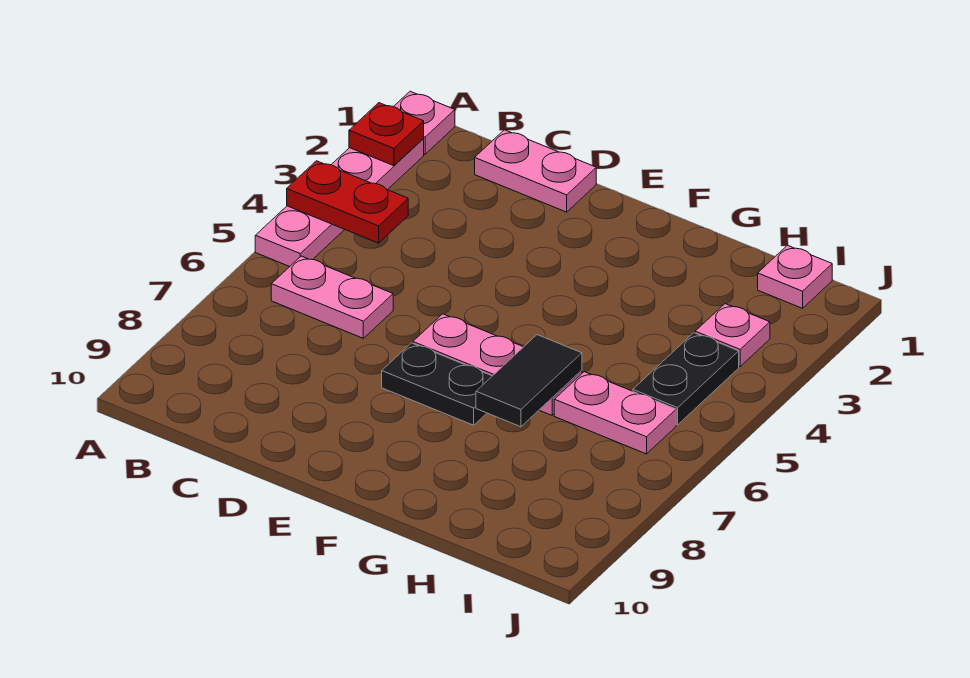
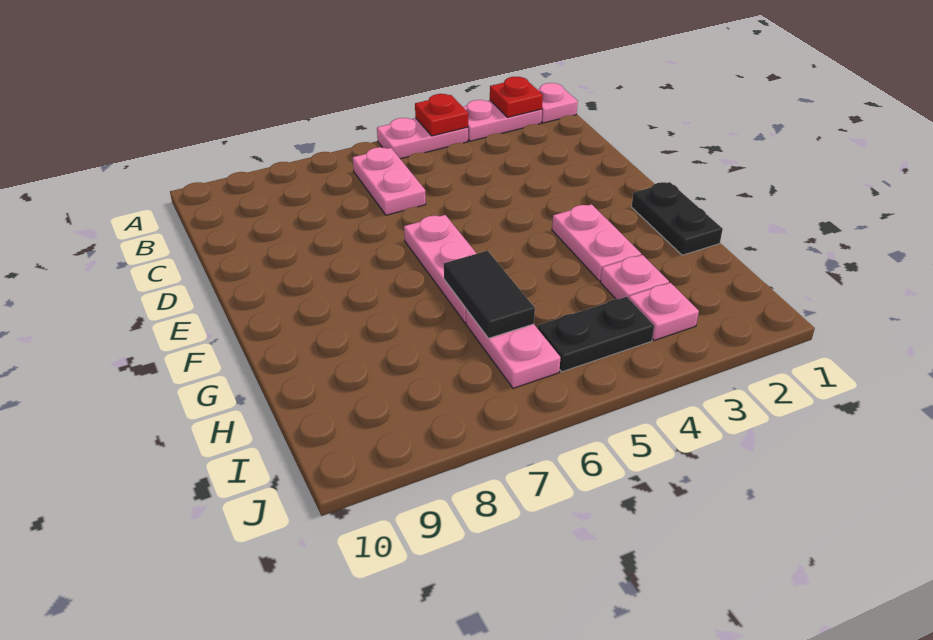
red plate A4:B4 level 2 -> red plate A4 level 2
pink plate C1:D1 level 1 -> pink plate F3:G3 level 1
black plate E7:F7 level 1 -> black plate F1:G1 level 1
black tile G6:G7 level 2 -> black tile G6:H6 level 2
pink plate I1 level 1 -> pink plate H3 level 1

